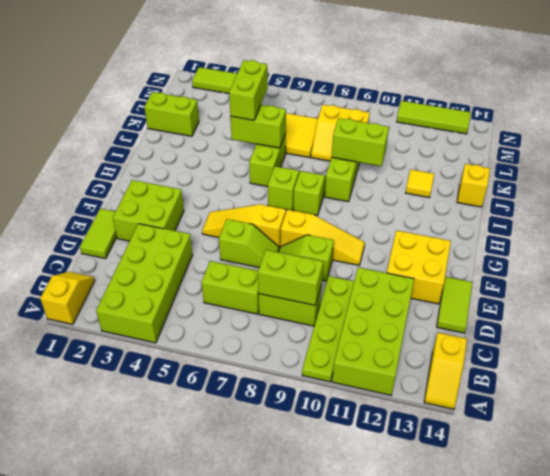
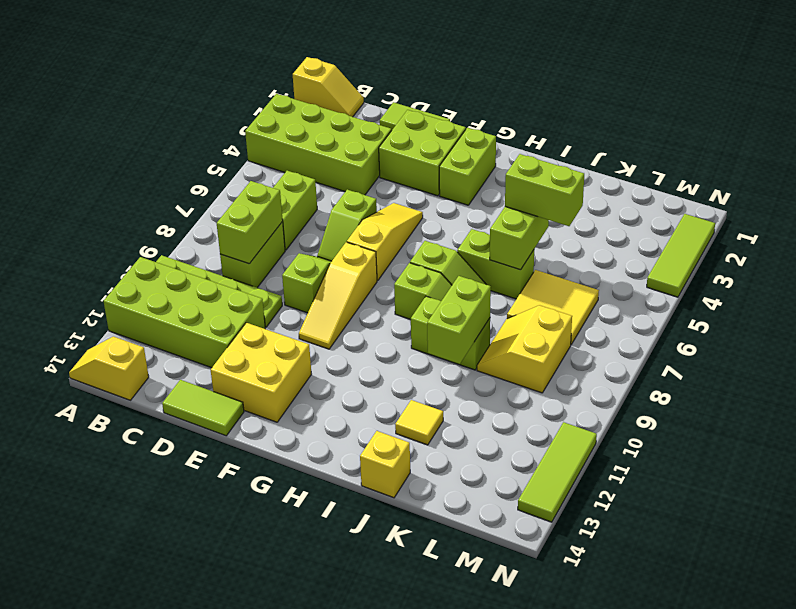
lime brick K1:K2 level 1 -> lime brick G2:G3 level 1

